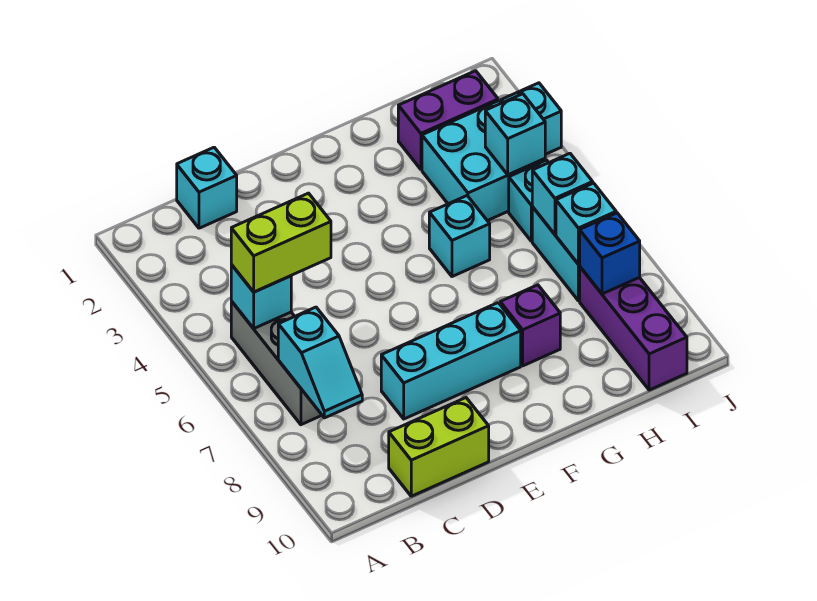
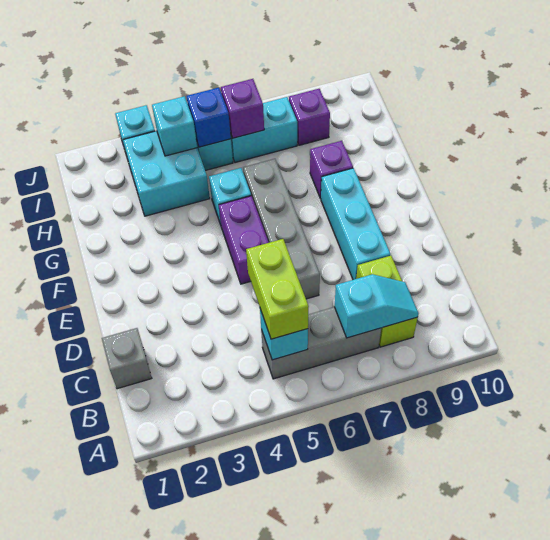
cyan brick C1 level 1 -> grey brick C1 level 1
lime brick C10:D10 level 1 -> lime brick B8:C8 level 1
none -> grey brick D6:G6 level 1
purple brick H2:I2 level 1 -> purple brick E5:F5 level 1
cyan brick I6 level 2 -> purple brick I6 level 2
cyan brick I7 level 2 -> none
purple brick I8:I10 level 1 -> purple brick I8 level 1
blue brick I8 level 2 -> blue brick I5 level 2

